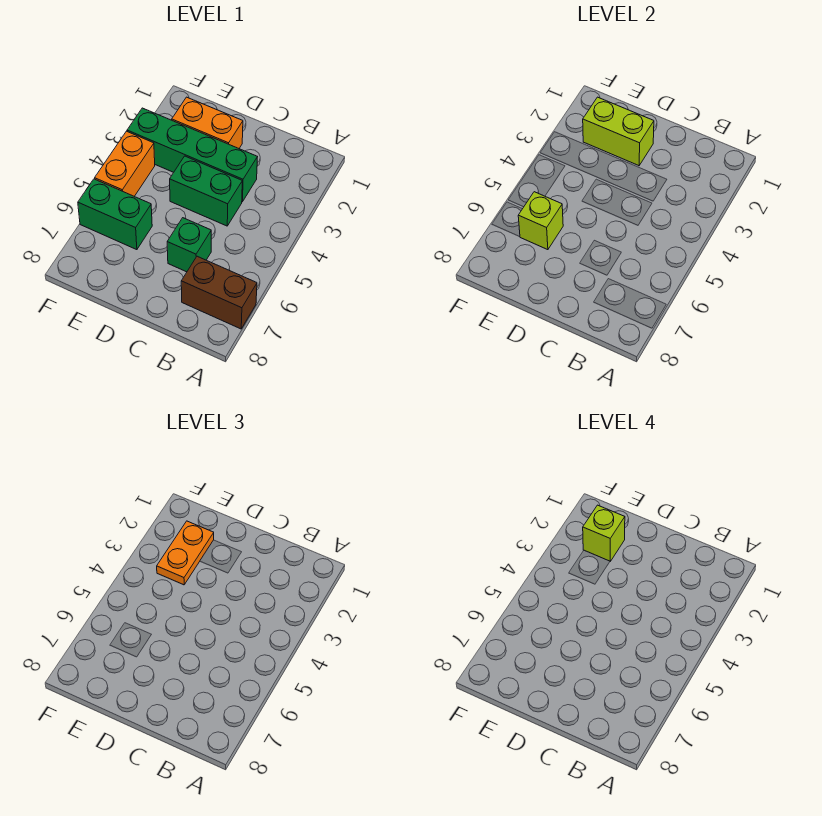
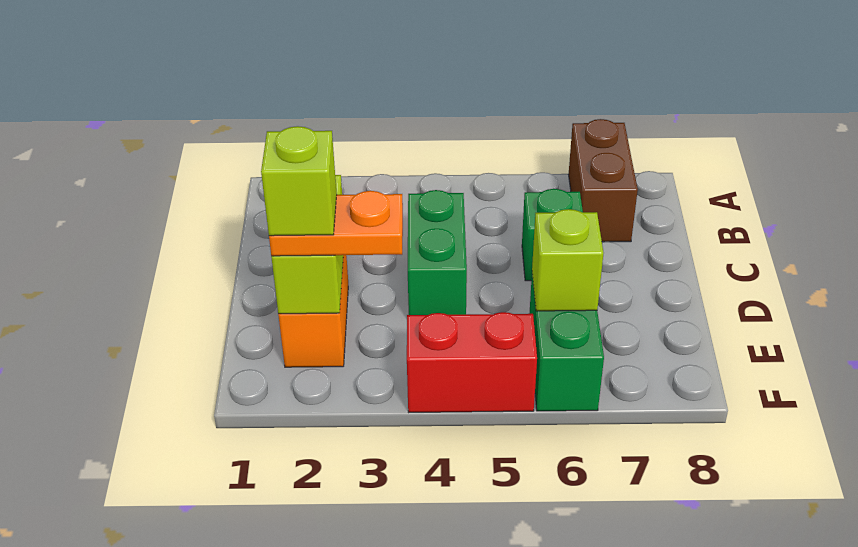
green brick C3:F3 level 1 -> none
orange brick F4:F5 level 1 -> red brick F4:F5 level 1

